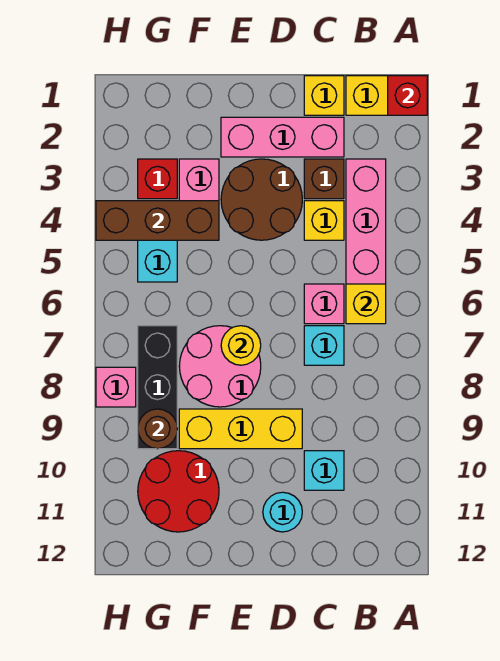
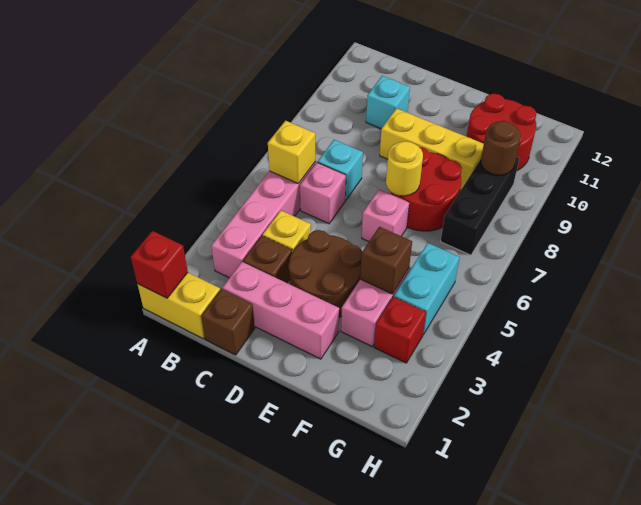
yellow brick C1 level 1 -> brown brick C1 level 1
cyan round brick D11 level 1 -> none
pink round brick E7:F8 level 1 -> red round brick E7:F8 level 1
brown brick F4:H4 level 2 -> brown brick F4 level 2
pink brick H8 level 1 -> pink brick E6 level 1

